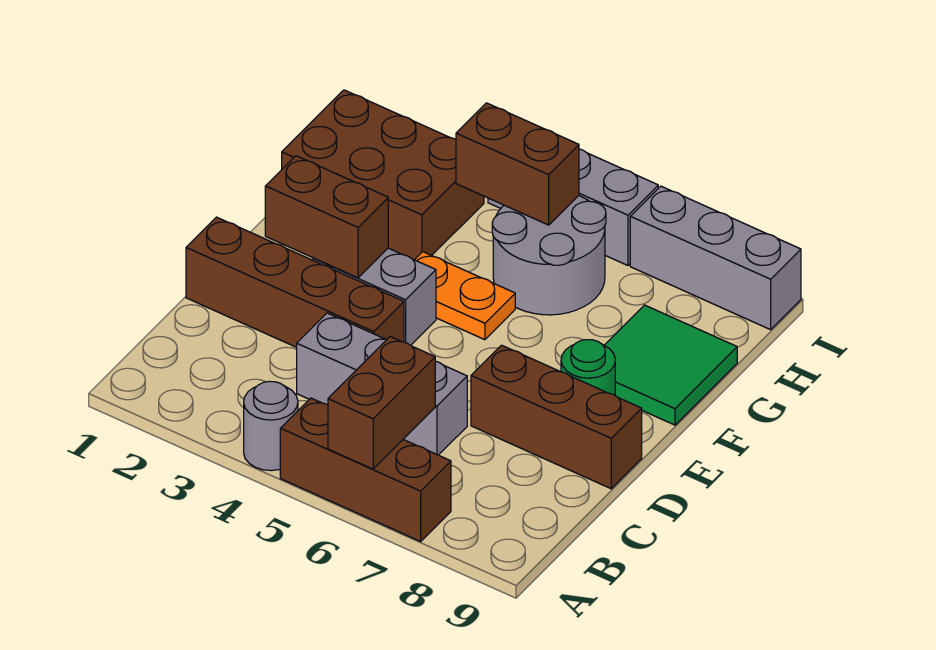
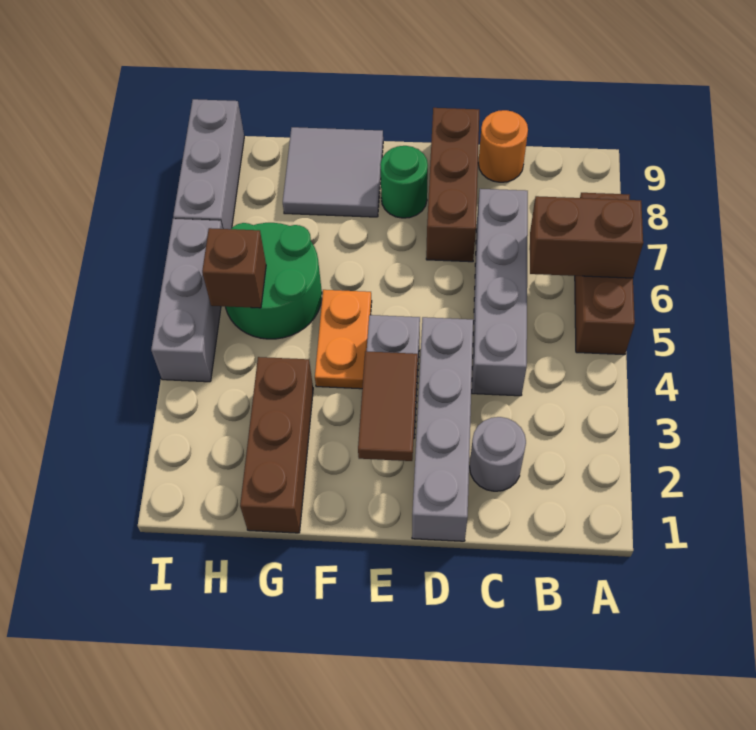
grey round brick A4 level 1 -> grey round brick C2 level 1
grey brick C4:C6 level 1 -> grey brick C4:C7 level 1
none -> orange round brick C9 level 1
brown brick D1:D4 level 1 -> grey brick D1:D4 level 1
brown brick E2:E3 level 2 -> brown tile E2:E3 level 2
green tile F8:G9 level 1 -> grey tile F8:G9 level 1
brown brick G1:H3 level 1 -> brown brick G1:G3 level 1
grey round brick G5:H6 level 1 -> green round brick G5:H6 level 1
brown brick H4:H5 level 2 -> brown brick H5 level 2

